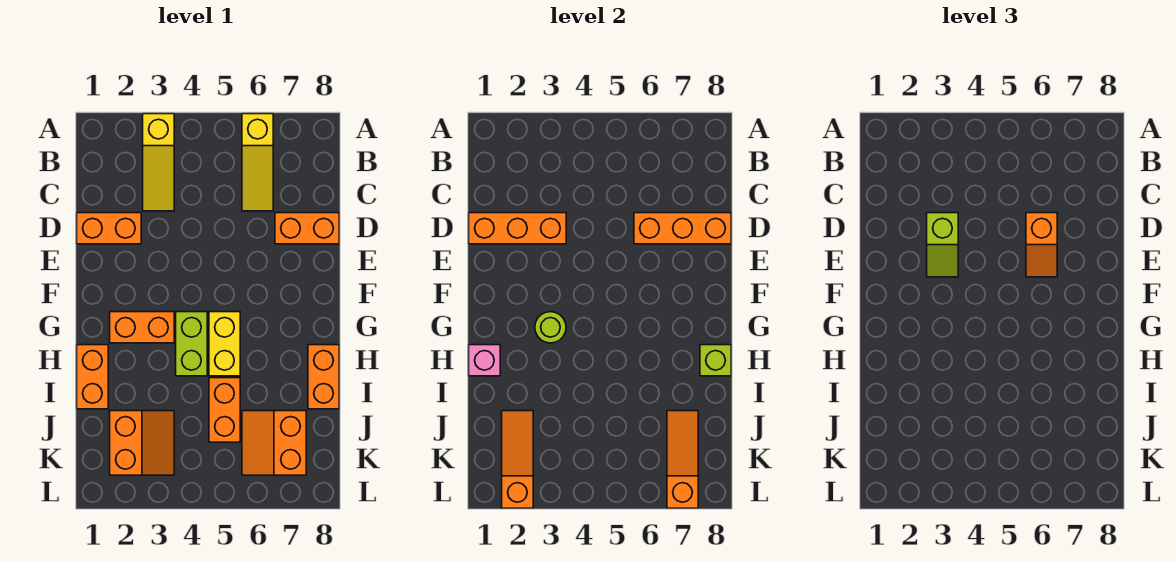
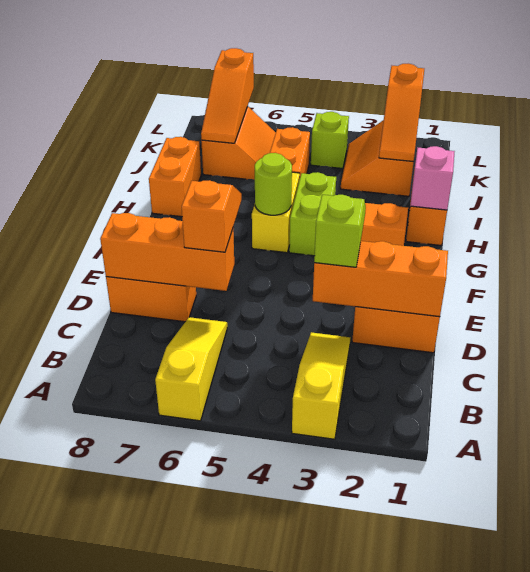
lime round brick G3 level 2 -> lime round brick G5 level 2
lime brick H8 level 2 -> lime brick K4 level 1

